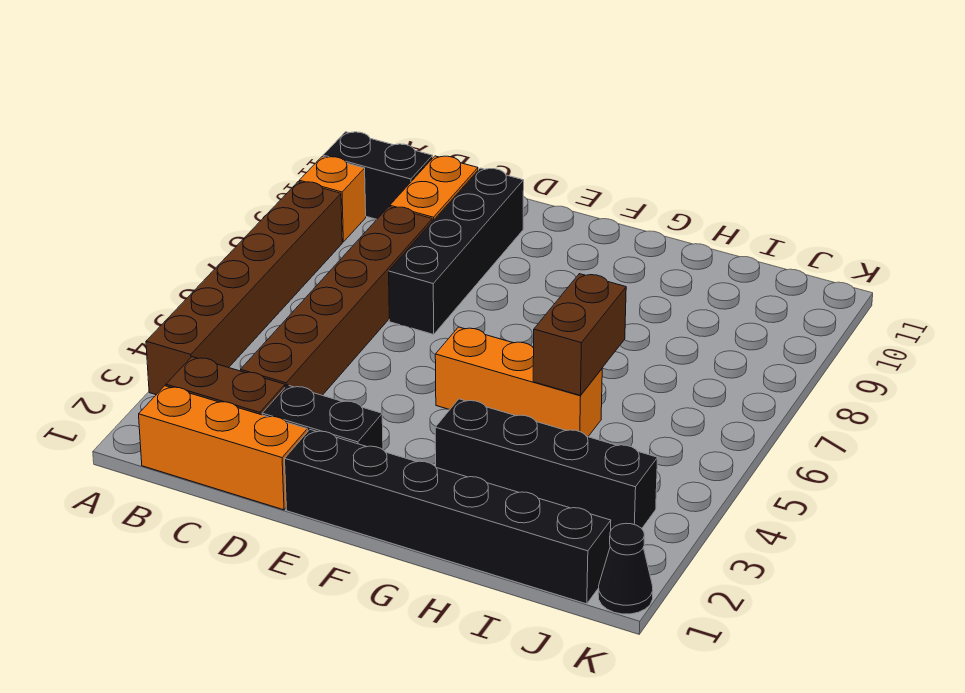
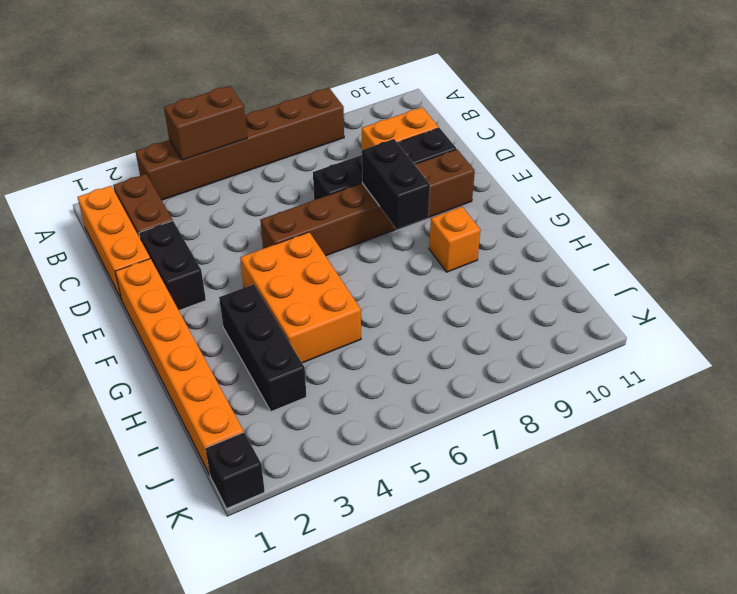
orange brick A9 level 1 -> orange brick G9 level 1
black brick A10:B10 level 1 -> black brick E8:F8 level 2
brown brick C3:C8 level 1 -> brown brick E5:E10 level 1
black brick E1:J1 level 1 -> orange brick E1:J1 level 1
orange brick F5:H5 level 1 -> orange brick F4:H5 level 1
black brick G3:J3 level 1 -> black brick G3:I3 level 1
brown brick H5:H6 level 2 -> brown brick A4:A5 level 2
black cone K1 level 1 -> black brick K1 level 1

